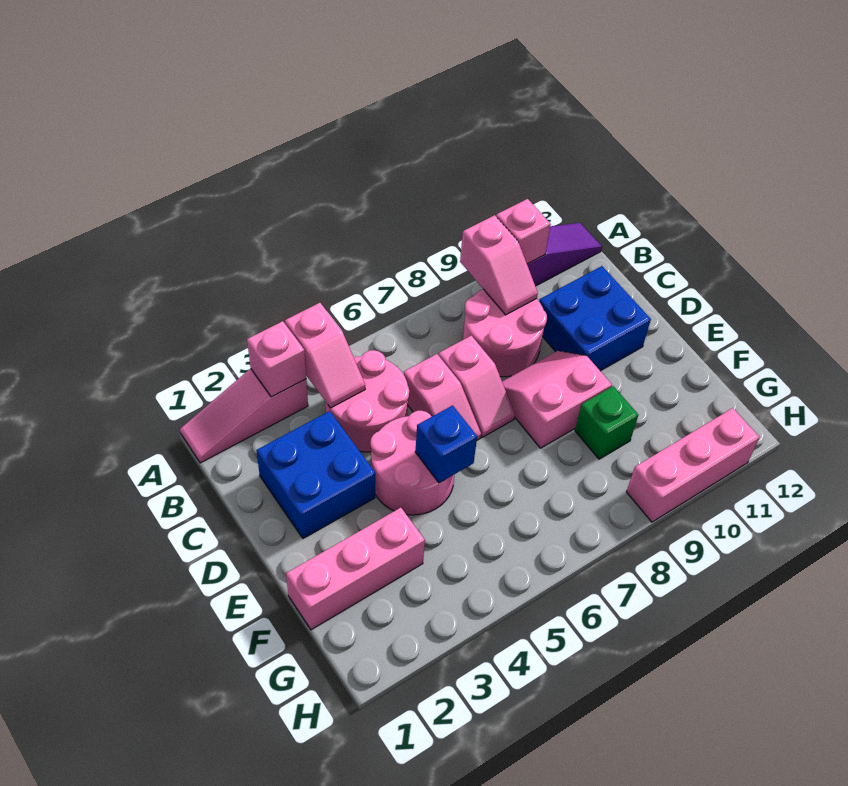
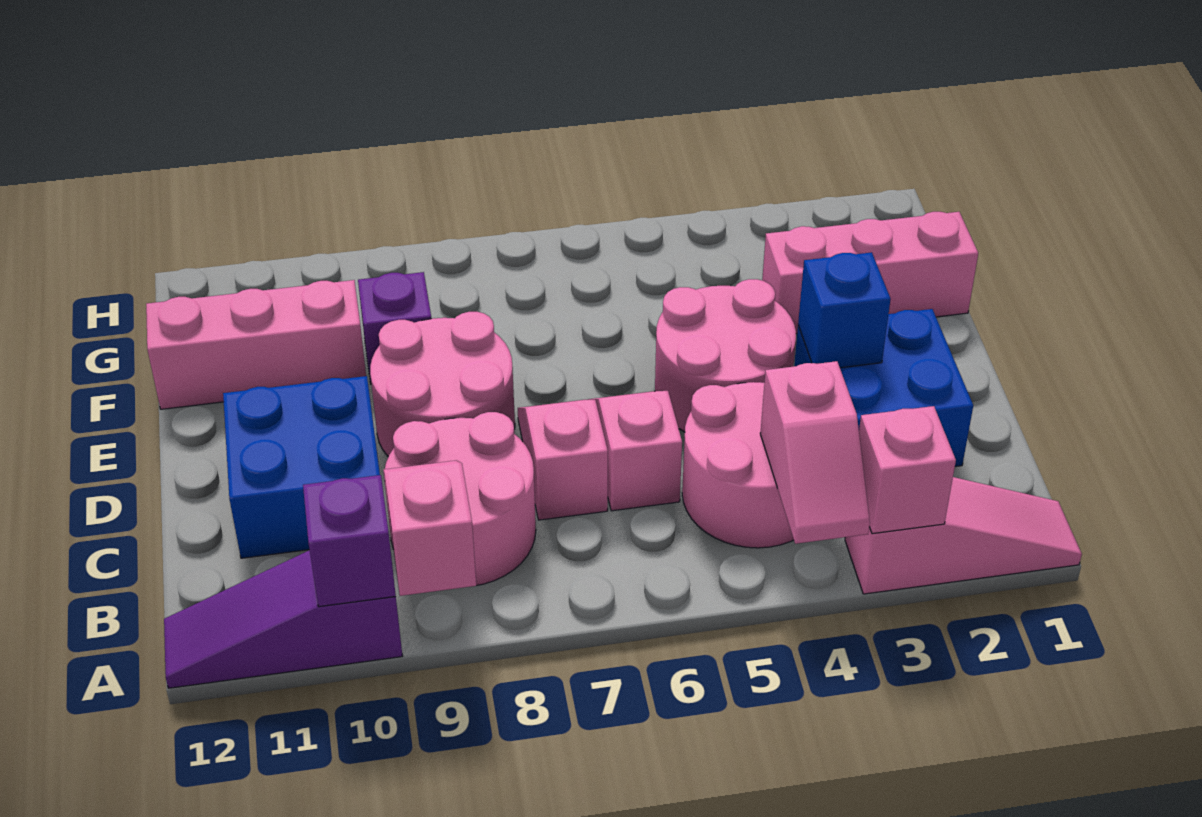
pink slope A4:B4 level 2 top A -> pink slope A4:B4 level 2 top B
pink brick A10 level 2 -> purple brick A10 level 2
pink slope D8:E9 level 1 top E -> pink round brick D8:E9 level 1
blue brick E5 level 2 -> blue brick D3 level 2
green brick F9 level 1 -> purple brick F9 level 1
pink brick H9:H11 level 1 -> pink brick F10:F12 level 1

